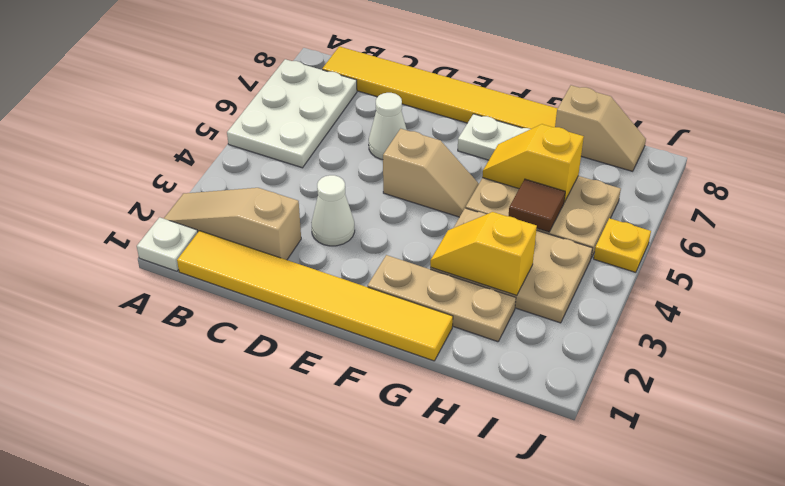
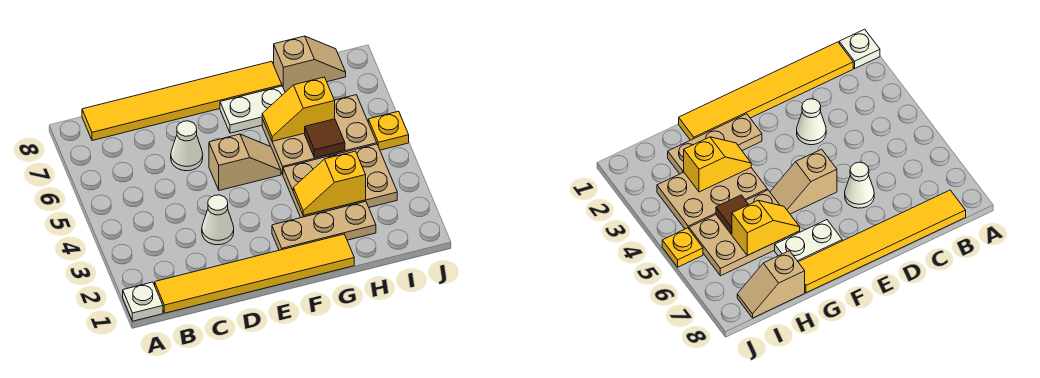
tan slope A2:C2 level 1 top C -> none
white plate A5:B7 level 1 -> none

